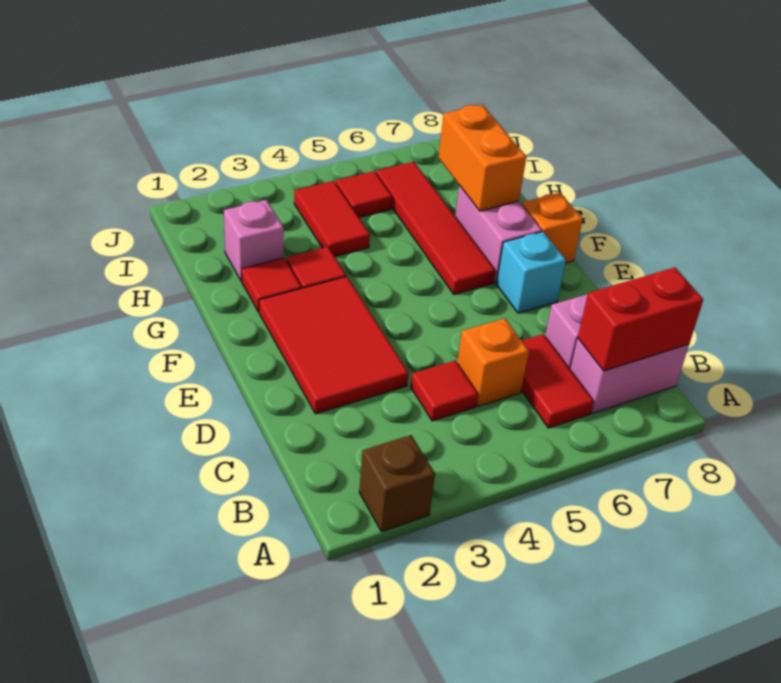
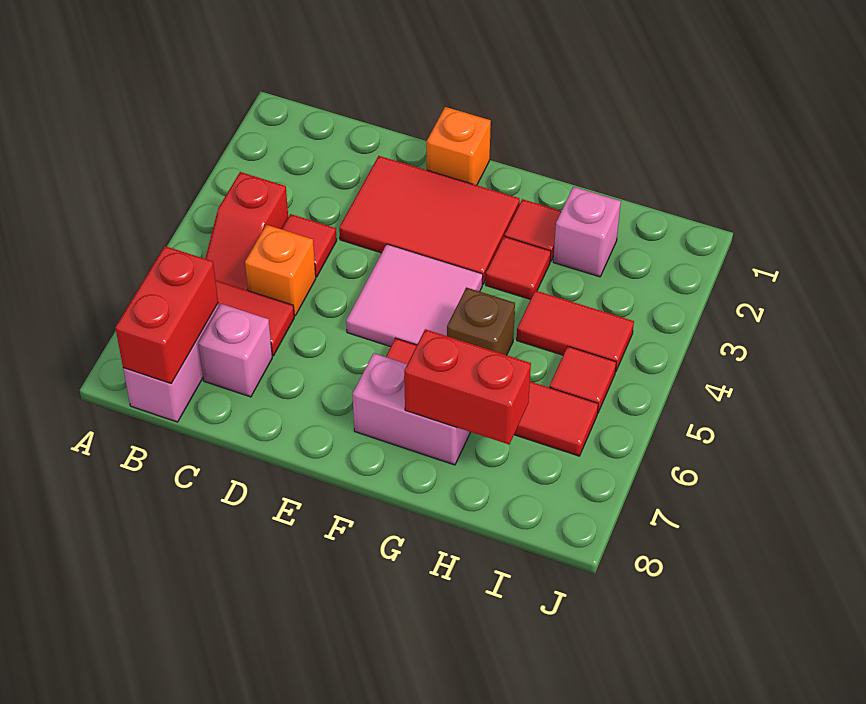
brown brick A2 level 1 -> brown brick G5 level 1
none -> red slope B4:B5 level 1 top 4
none -> pink tile E4:F5 level 1
cyan brick E7 level 1 -> none
orange brick F8 level 1 -> orange brick E1 level 1
orange brick G7:H7 level 2 -> red brick G7:H7 level 2

